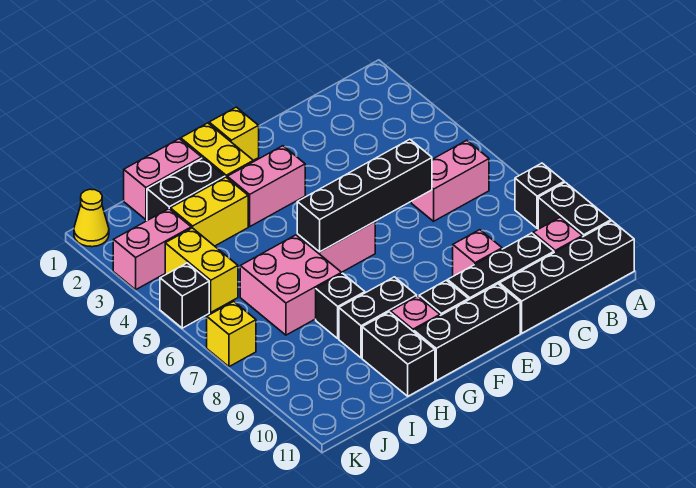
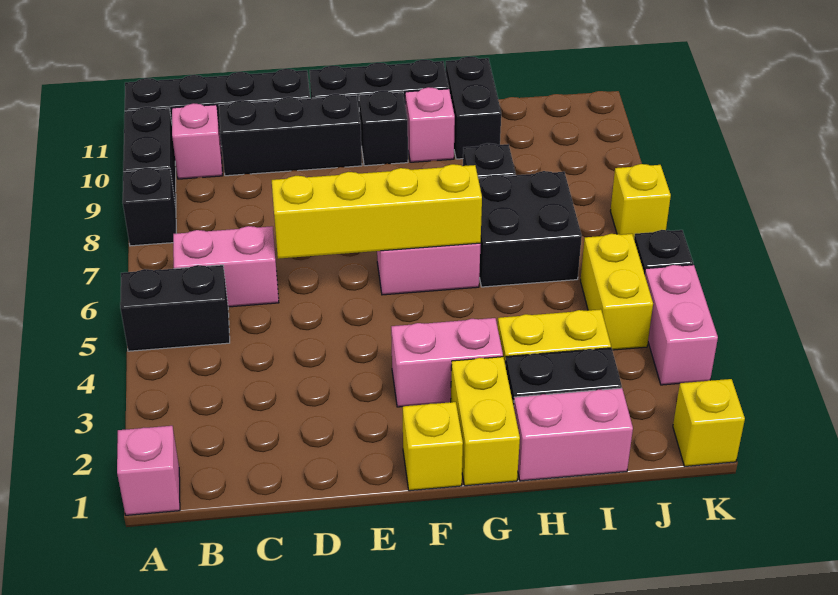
black brick D6:G6 level 2 -> yellow brick D6:G6 level 2
pink brick D9 level 1 -> pink brick A1 level 1
black brick G9:H9 level 1 -> black brick A5:B5 level 1
pink brick H6:I7 level 1 -> black brick H6:I7 level 1
pink brick J3:K3 level 1 -> pink brick K3:K4 level 1
yellow cone K1 level 1 -> yellow brick K1 level 1

